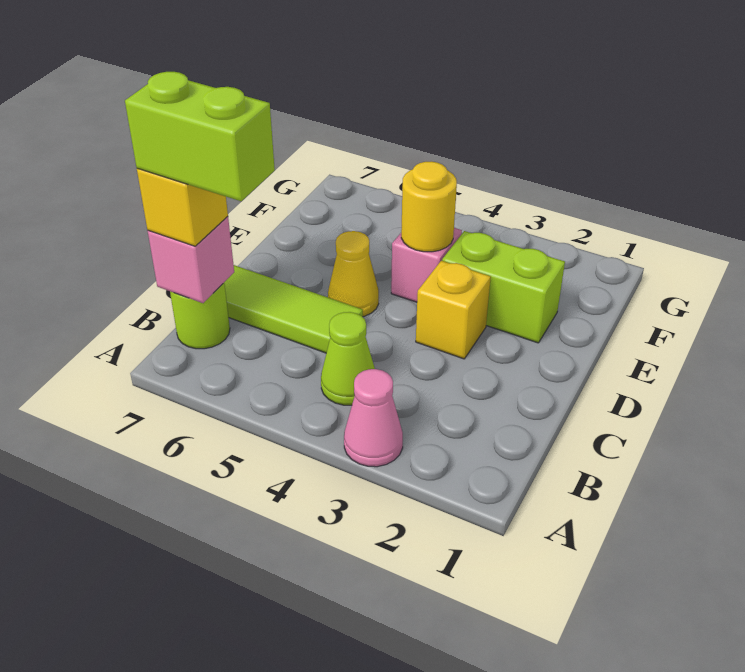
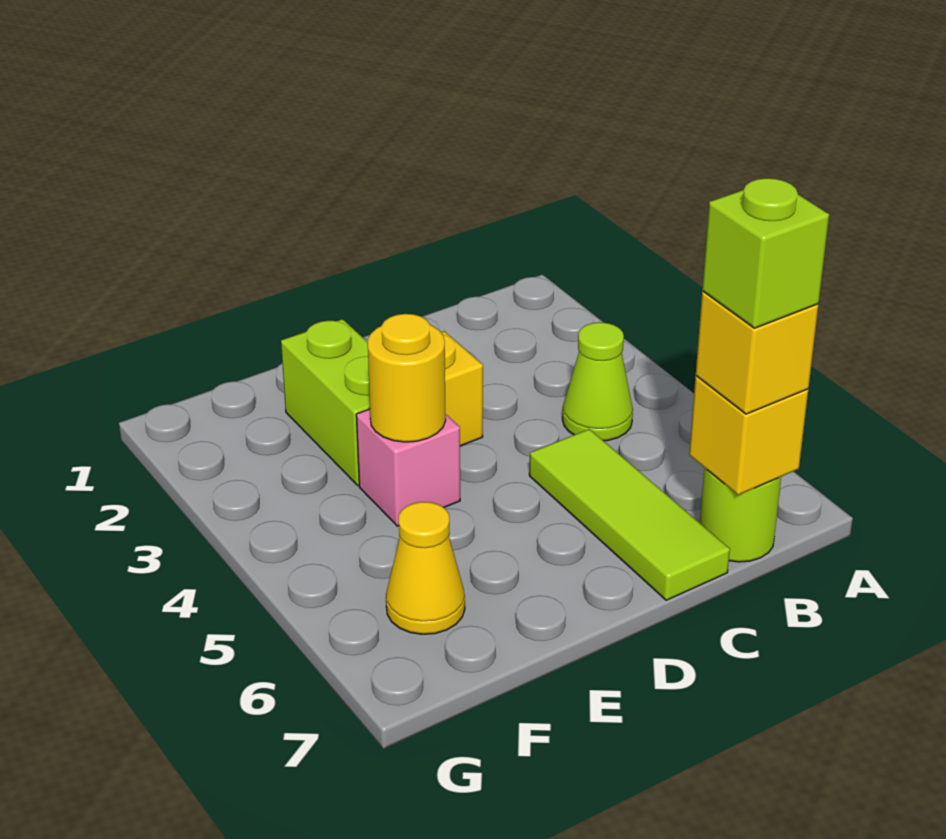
pink cone A3 level 1 -> none
lime brick B6:B7 level 4 -> lime brick B7 level 4
pink brick B7 level 2 -> yellow brick B7 level 2
yellow cone D5 level 1 -> yellow cone F6 level 1

